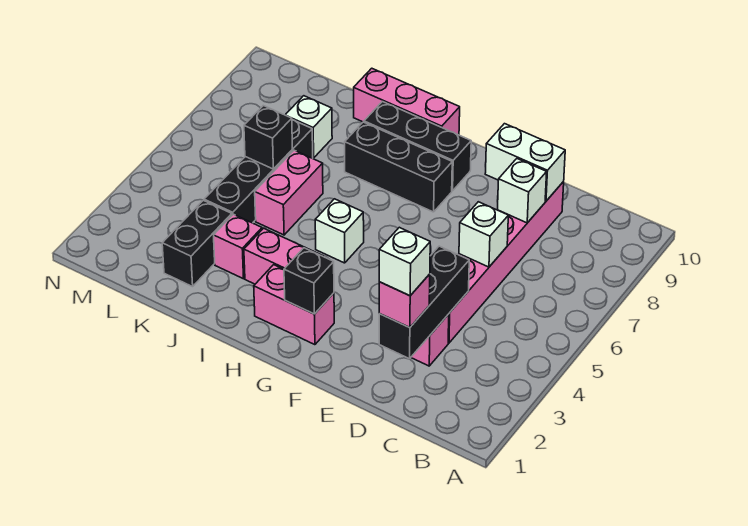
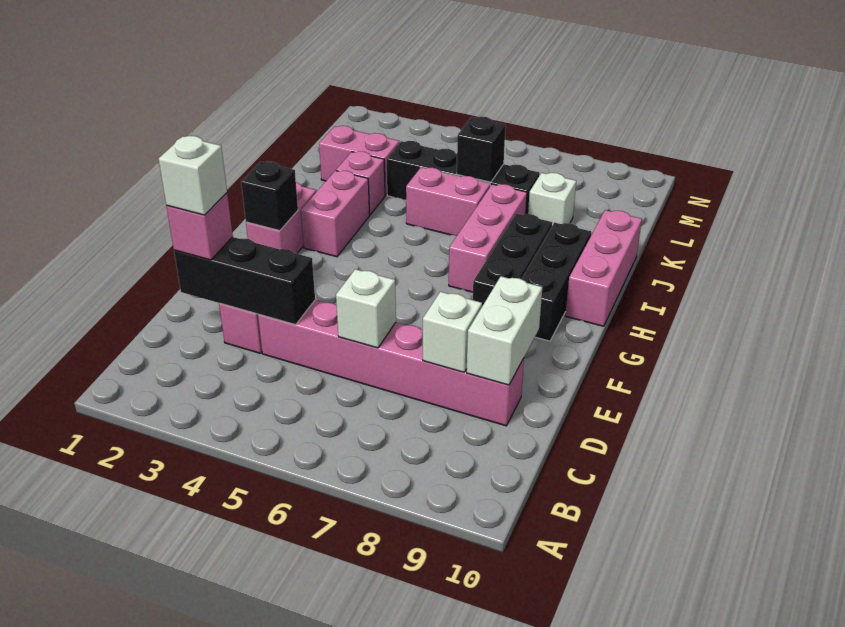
white brick H5 level 1 -> none
none -> pink brick H7:J7 level 1
black brick K2:K3 level 1 -> pink brick K2:K3 level 1

